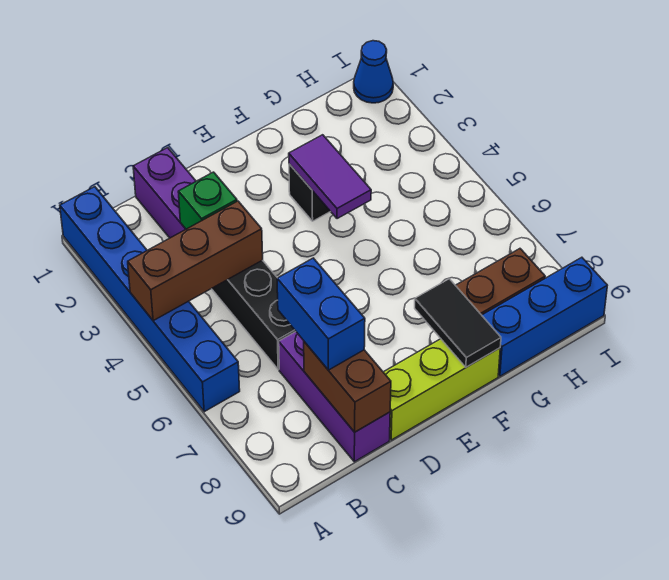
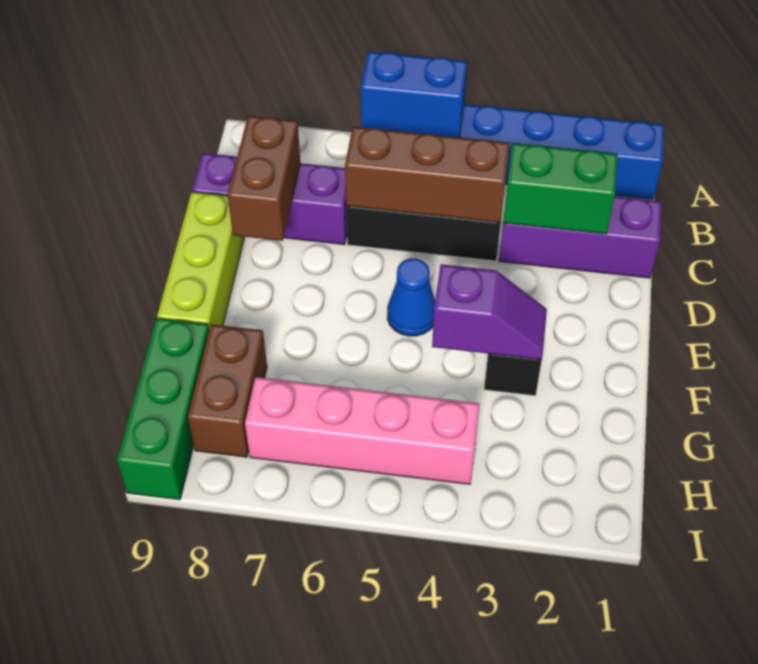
brown brick A4:C4 level 2 -> brown brick C4:C6 level 2
green brick C3 level 2 -> green brick C2:C3 level 2
blue brick C7:C8 level 3 -> blue brick A5:A6 level 2
brown brick C8:C9 level 2 -> brown brick C8:D8 level 2
purple tile F3:F4 level 2 -> purple slope F3:F4 level 2 top 4
black tile F8:F9 level 2 -> none
blue brick G9:I9 level 1 -> green brick G9:I9 level 1
none -> pink brick H4:H7 level 1
blue cone I1 level 1 -> blue cone E5 level 1

